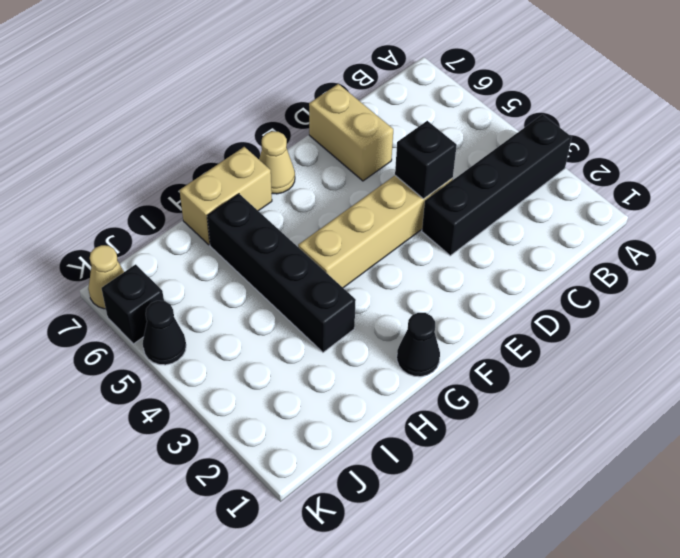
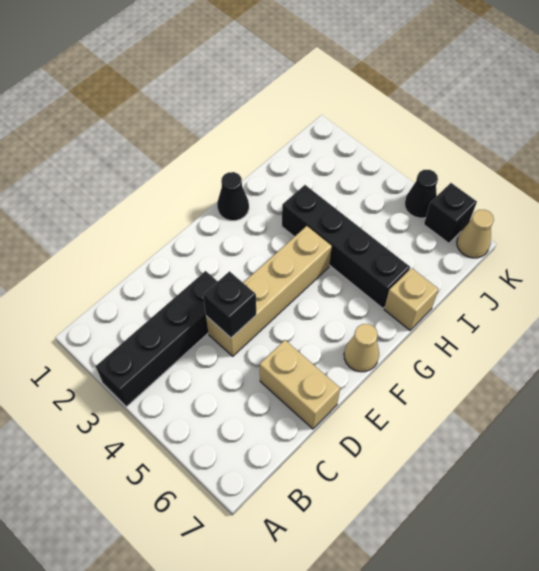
tan brick G7:H7 level 1 -> tan brick H7 level 1

